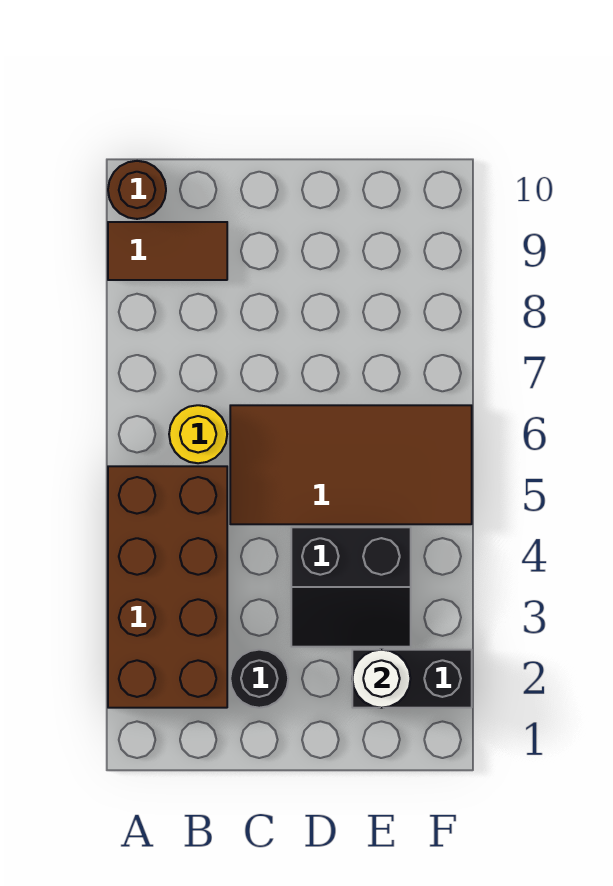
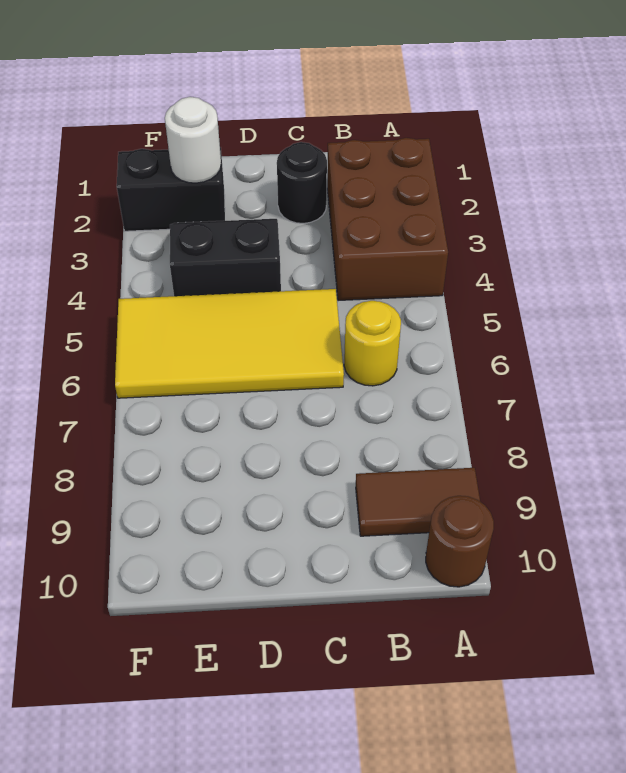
brown brick A2:B5 level 1 -> brown brick A2:B4 level 1
brown tile C5:F6 level 1 -> yellow tile C5:F6 level 1

